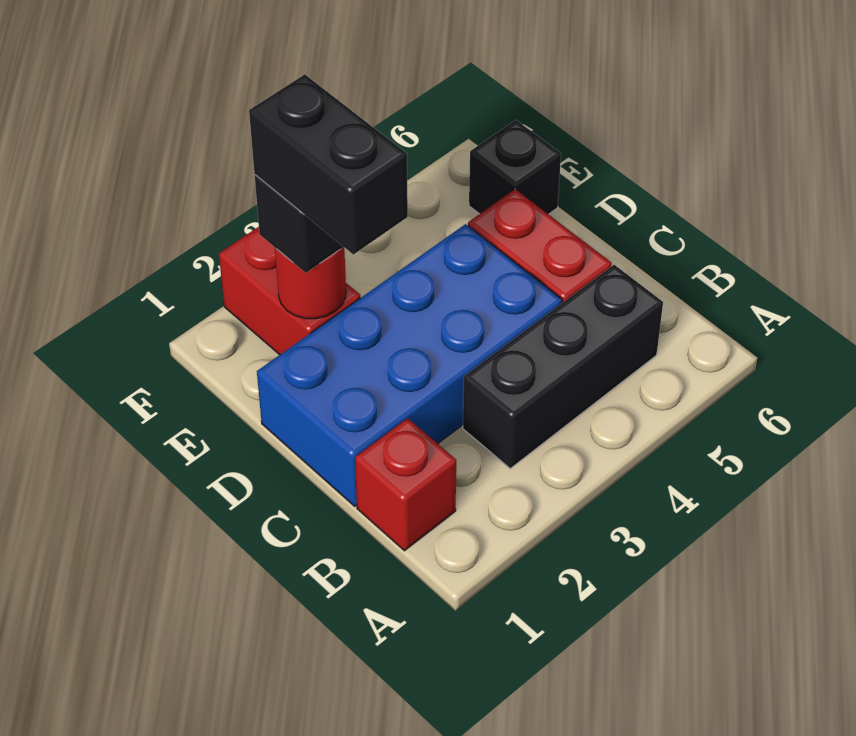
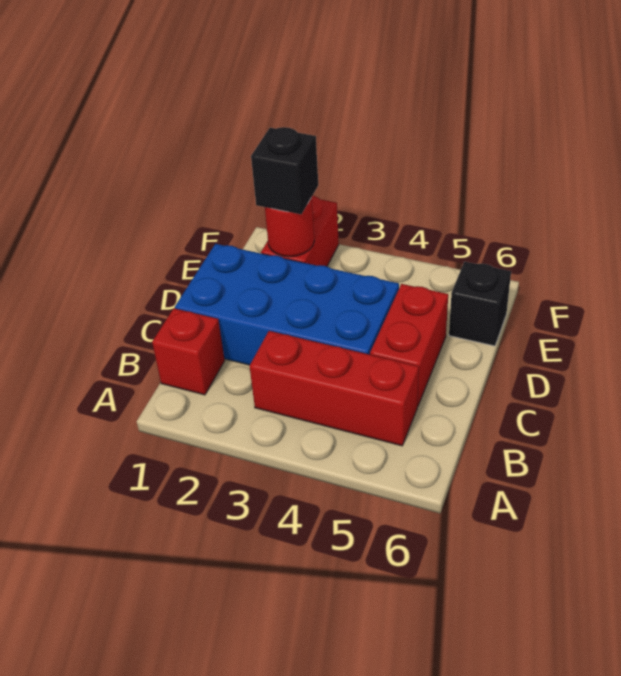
black brick B3:B5 level 1 -> red brick B3:B5 level 1
black brick D2:E2 level 4 -> none

